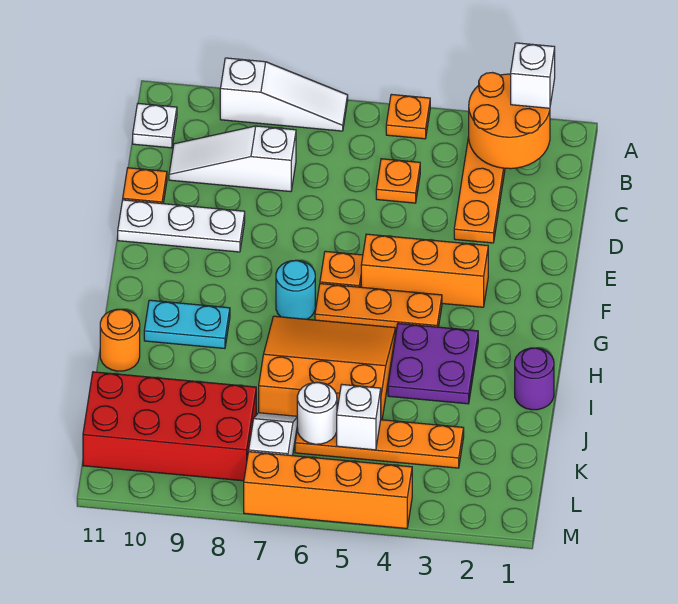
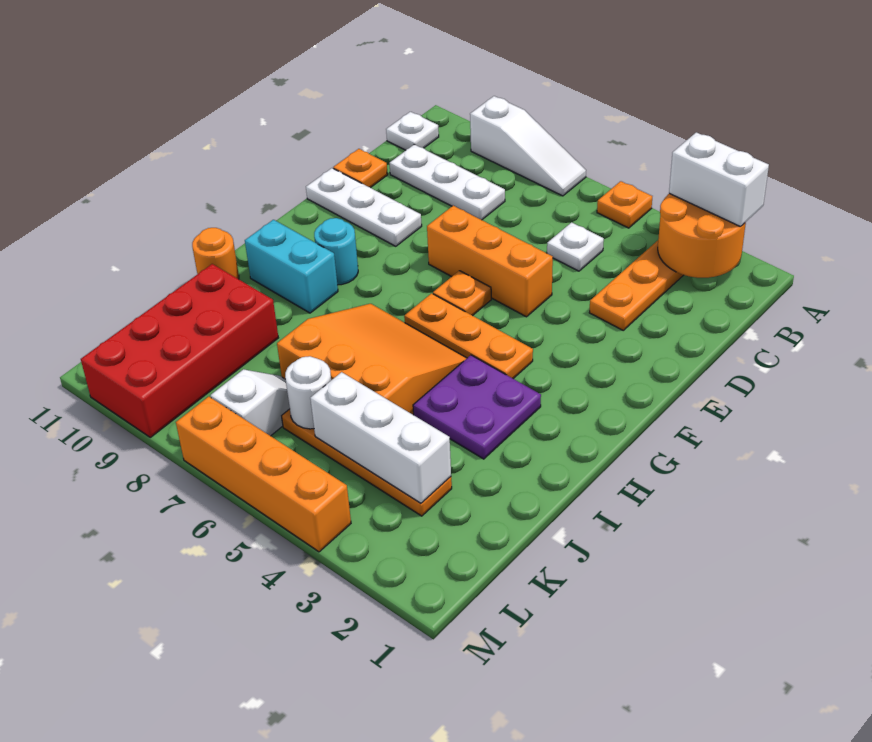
white brick A2 level 3 -> white brick A2:A3 level 3
orange plate C5 level 1 -> white plate C5 level 1
white slope C8:C10 level 1 top 8 -> white plate C8:C10 level 1
orange brick F3:F5 level 1 -> orange brick E5:E7 level 1
cyan round brick G7 level 1 -> cyan round brick G9 level 1
cyan plate H9:H10 level 1 -> cyan brick H9:H10 level 1
purple round brick I1 level 1 -> none
white brick K5 level 2 -> white brick K3:K5 level 2
red brick K8:L11 level 1 -> red brick J9:M10 level 1

